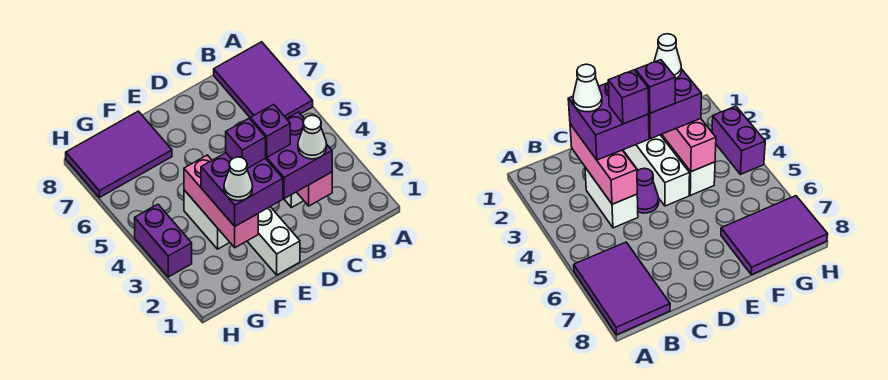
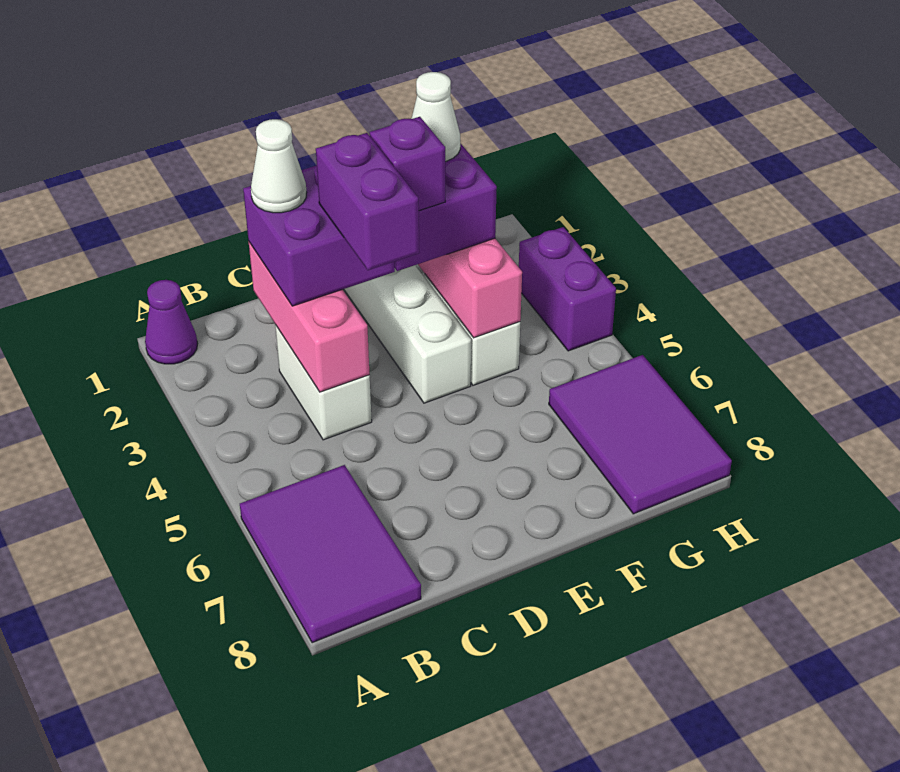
purple brick D3 level 4 -> purple brick D3:D4 level 4
purple cone D4 level 1 -> purple cone A1 level 1
purple tile F7:H8 level 1 -> purple tile G6:H8 level 1

